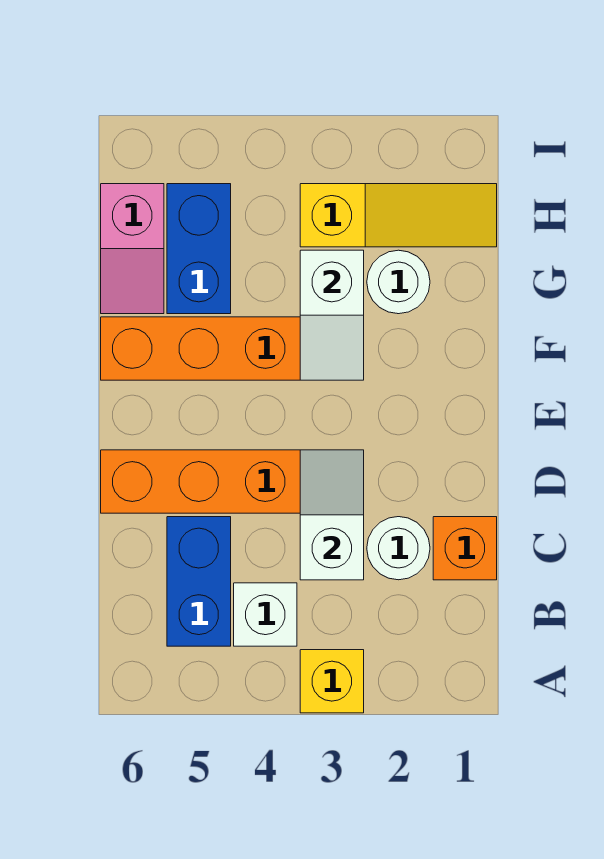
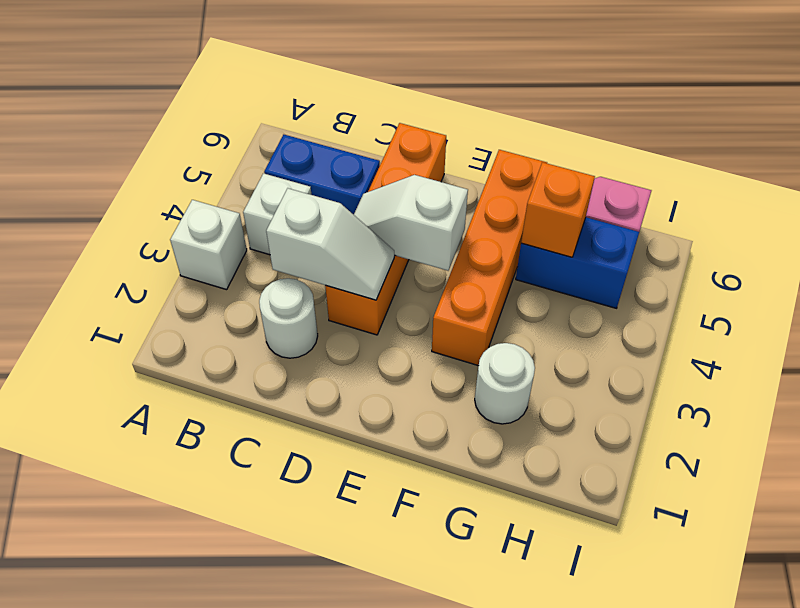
yellow brick A3 level 1 -> white brick A3 level 1
orange brick C1 level 1 -> orange brick G5 level 2
white slope F3:G3 level 2 top G -> white slope D4:E4 level 2 top E
yellow slope H1:H3 level 1 top 3 -> none

